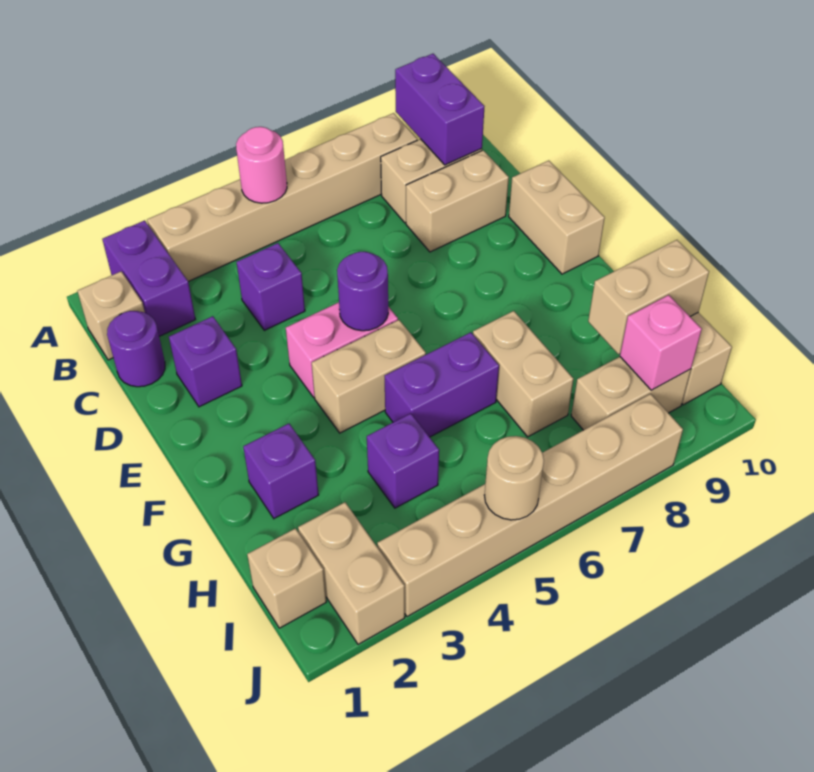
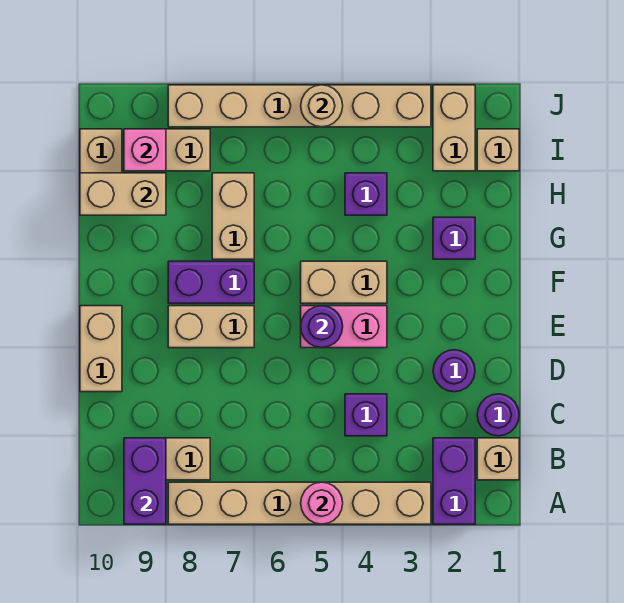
tan brick C8:C9 level 1 -> tan brick E7:E8 level 1
purple brick D2 level 1 -> purple round brick D2 level 1
purple brick G5:G6 level 1 -> purple brick F7:F8 level 1

